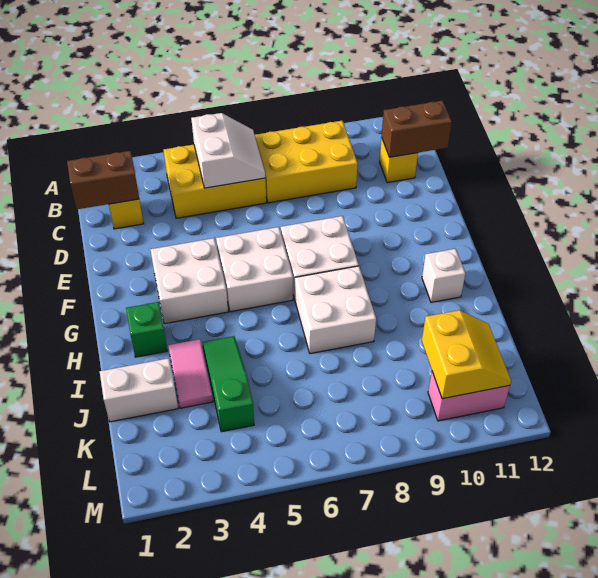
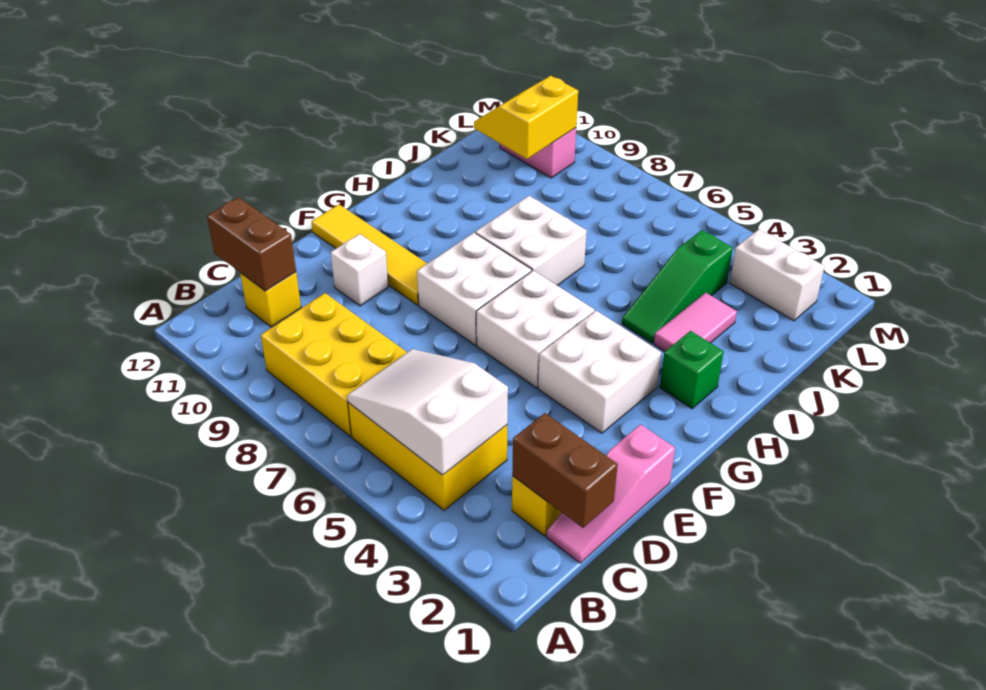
white slope B5:C6 level 2 top 5 -> white slope B4:C6 level 2 top 4
none -> pink slope C1:E1 level 1 top E
none -> yellow tile F9:F12 level 1
white brick H11 level 1 -> white brick E10 level 1
white brick J1:J2 level 1 -> white brick L2:L3 level 1

